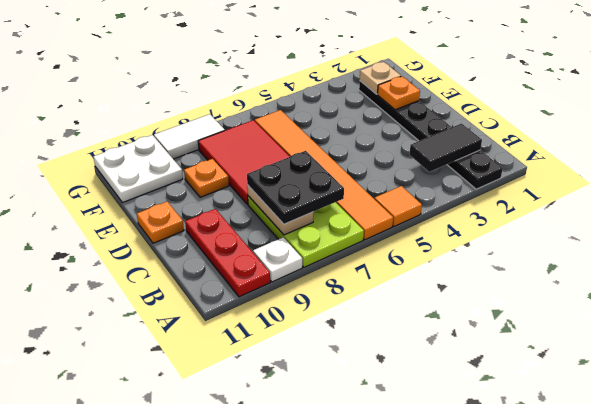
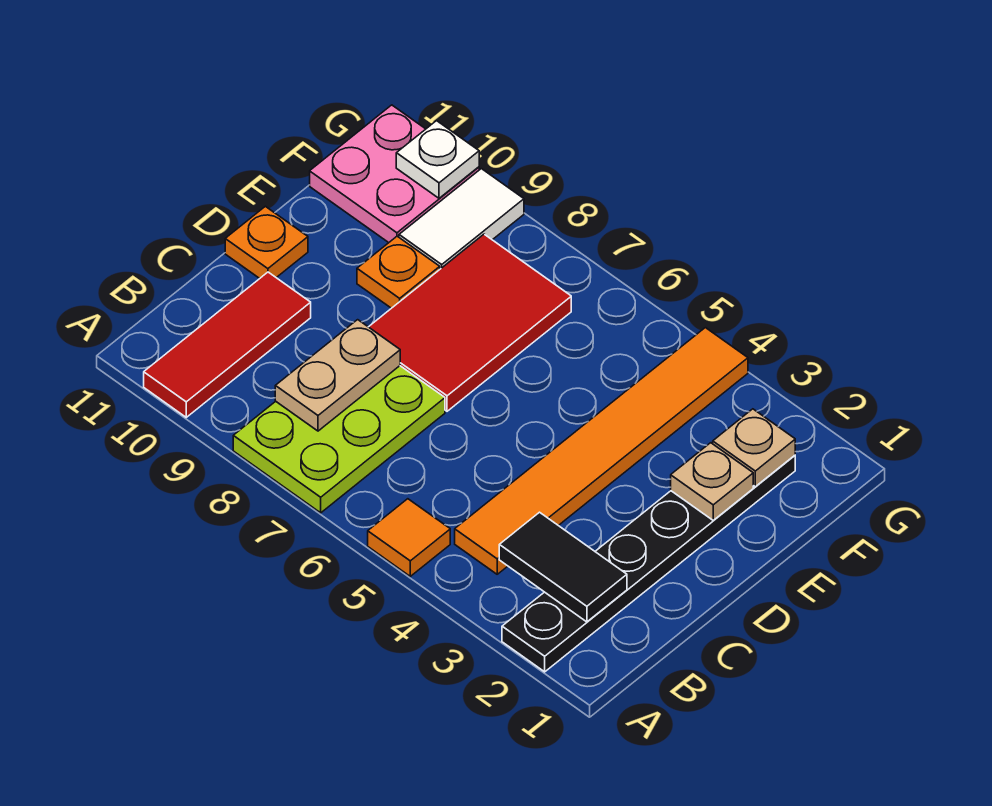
orange tile A6:F6 level 1 -> orange tile B4:G4 level 1
white plate A9 level 1 -> white plate G10 level 2
red plate A10:C10 level 1 -> red tile A10:C10 level 1
black plate B7:C8 level 3 -> none
orange plate E2 level 2 -> tan plate E2 level 2
white plate F10:G11 level 1 -> pink plate F10:G11 level 1
white tile G8:G9 level 1 -> white tile F9:G9 level 1

